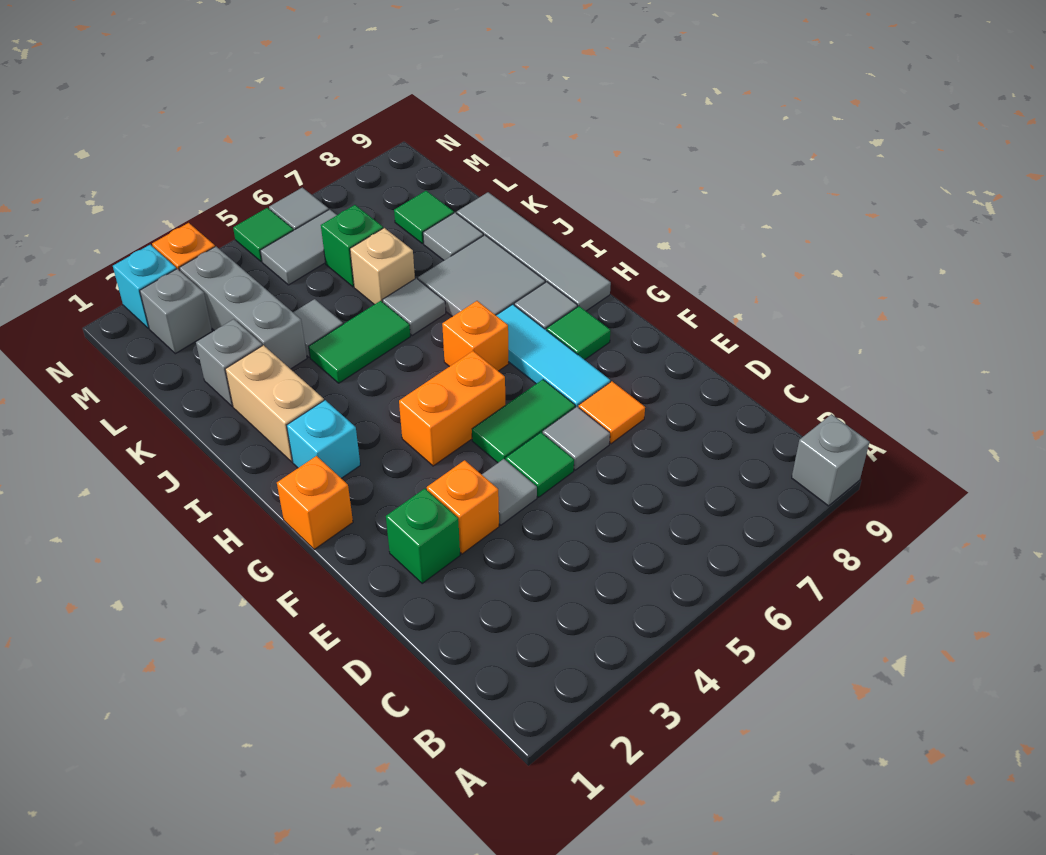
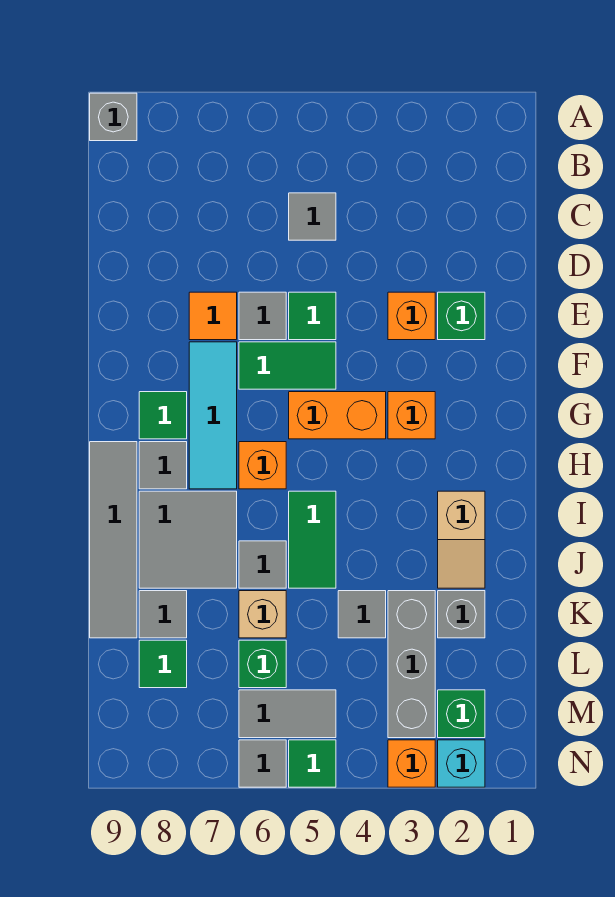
grey tile E4 level 1 -> grey tile C5 level 1
orange brick G1 level 1 -> orange brick G3 level 1
cyan brick H2 level 1 -> none
tan brick I2:J2 level 1 -> tan slope I2:J2 level 1 top I
green tile J4:J5 level 1 -> green tile I5:J5 level 1
grey brick M2 level 1 -> green brick M2 level 1

